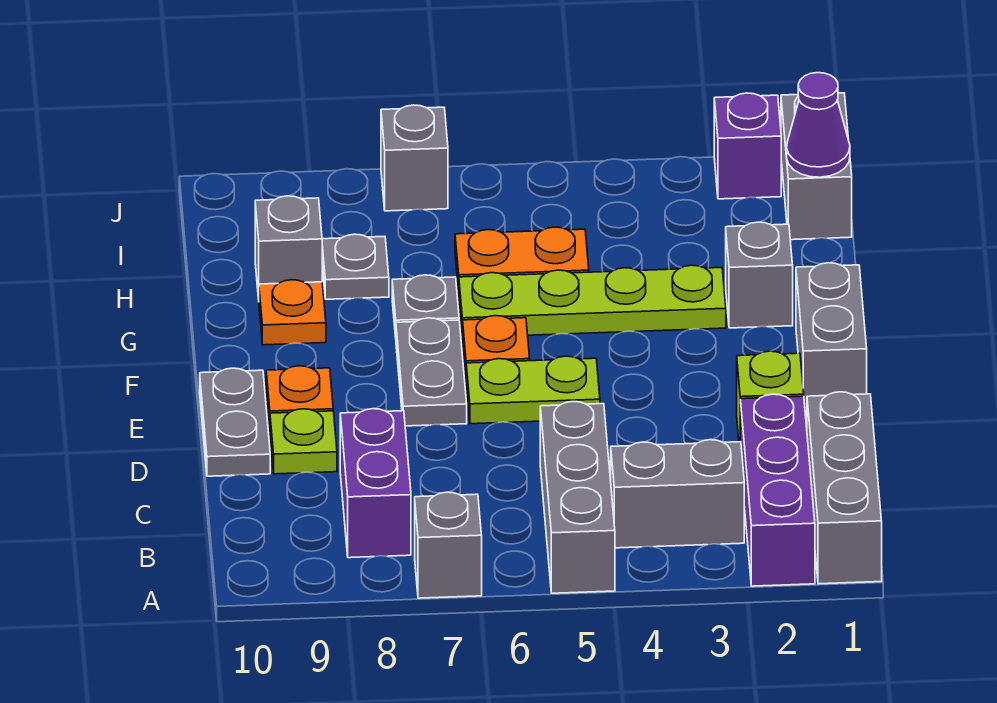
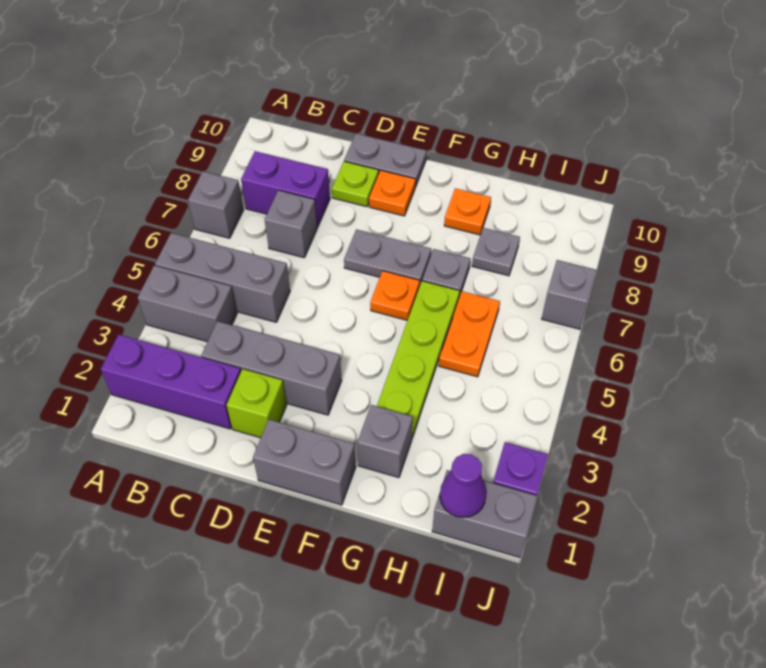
grey brick A1:C1 level 1 -> grey brick C3:E3 level 1
grey brick B3:B4 level 1 -> grey brick A4:B4 level 1
lime plate E5:E6 level 1 -> none
grey brick H9 level 1 -> grey brick C7 level 1

